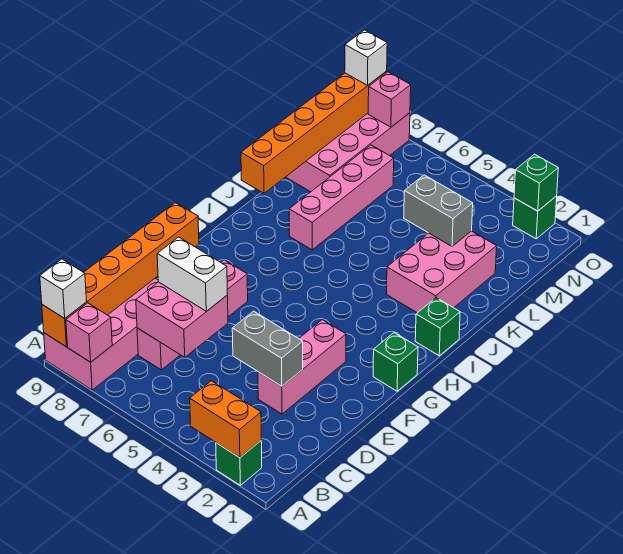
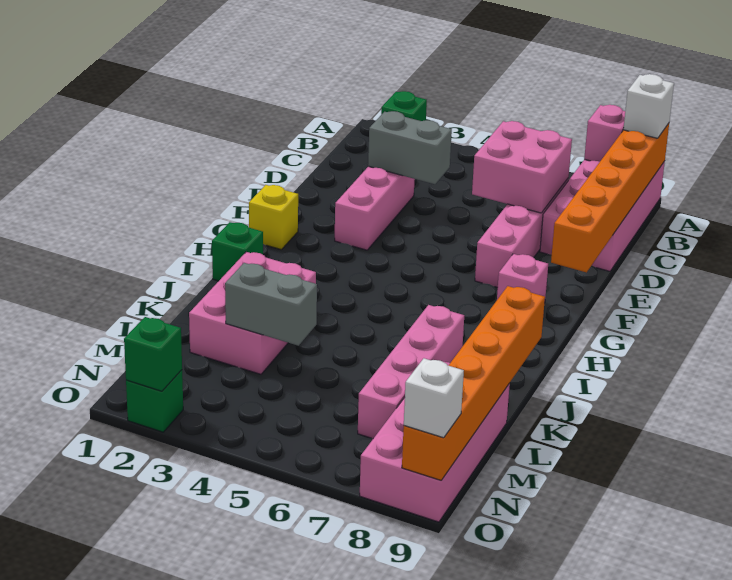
orange brick A2:A3 level 2 -> none
white brick D6:D7 level 3 -> none
green brick G1 level 1 -> yellow brick G1 level 1
pink brick O8 level 2 -> pink brick G8 level 1

